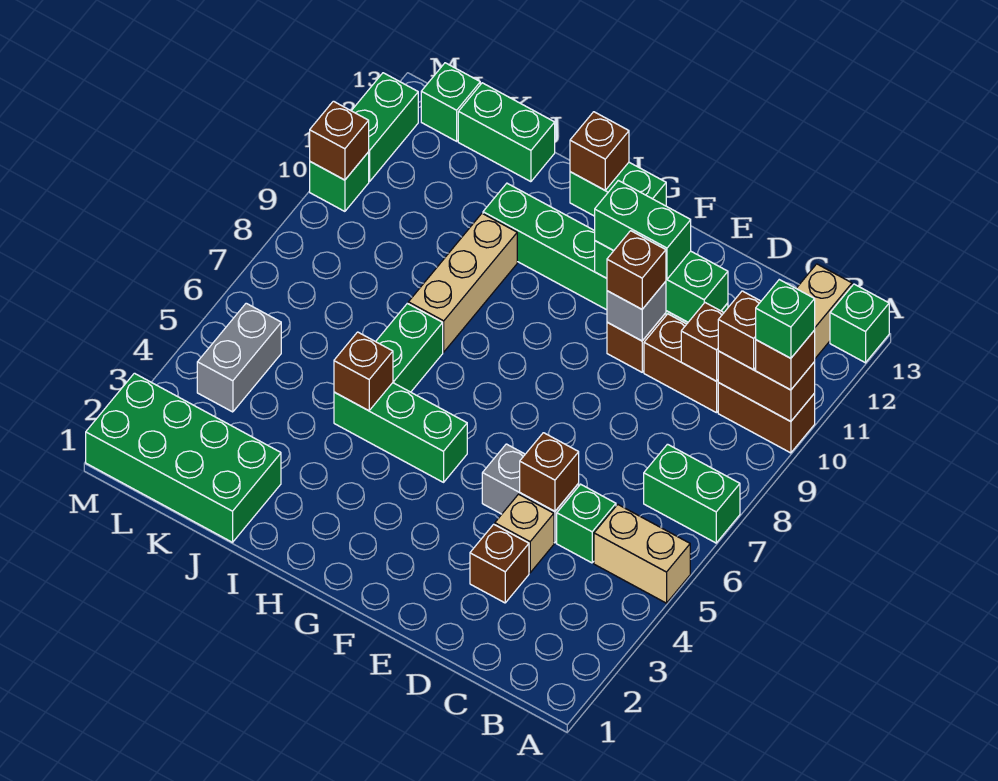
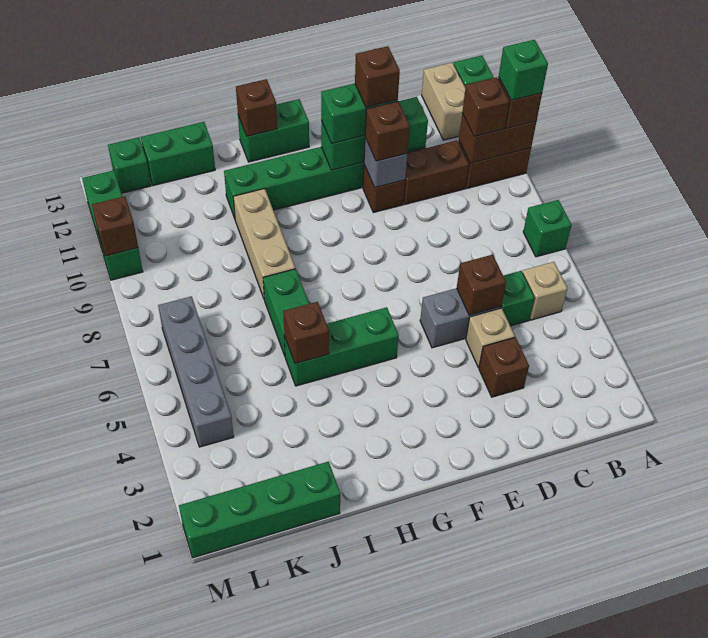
tan brick A5:B5 level 1 -> tan brick B5 level 1
green brick A7:B7 level 1 -> green brick A7 level 1
brown brick C10 level 2 -> brown brick E11 level 4
green brick J1:M2 level 1 -> green brick J1:M1 level 1
grey brick L4:L5 level 1 -> grey brick L4:L7 level 1

